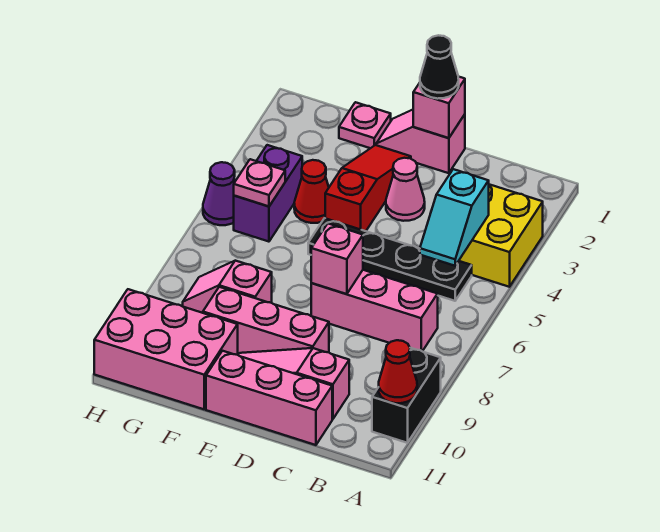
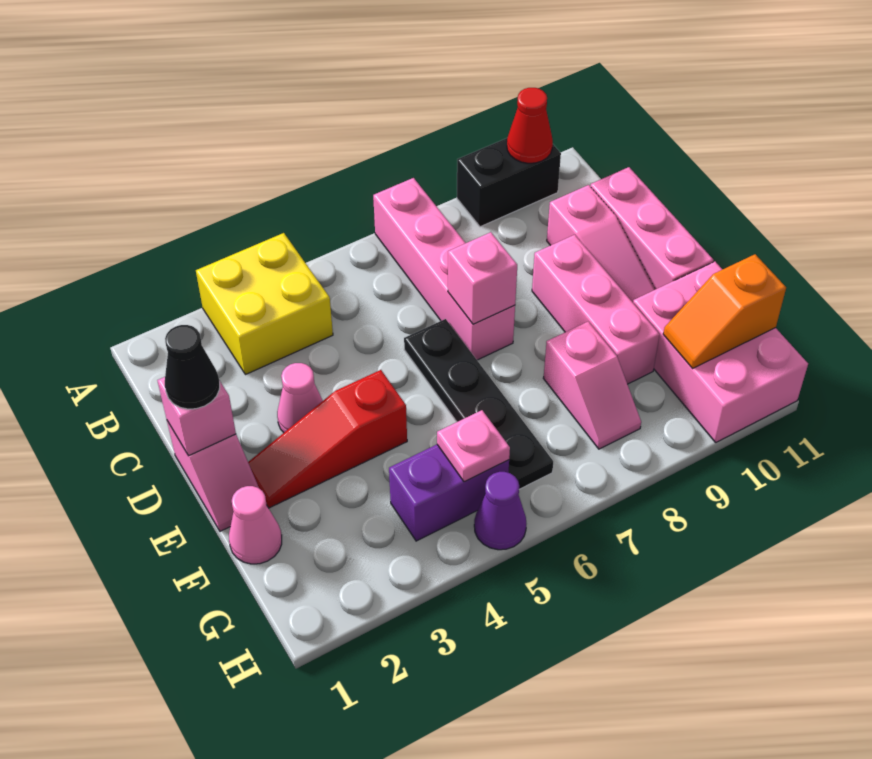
cyan slope B4:B5 level 2 top 4 -> none
black plate B5:E5 level 1 -> black plate D6:G6 level 1
pink brick B7:D7 level 1 -> pink brick A7:D7 level 1
pink plate F1 level 1 -> pink cone F1 level 1
red cone F4 level 1 -> none
none -> orange slope G10:G11 level 2 top 11

